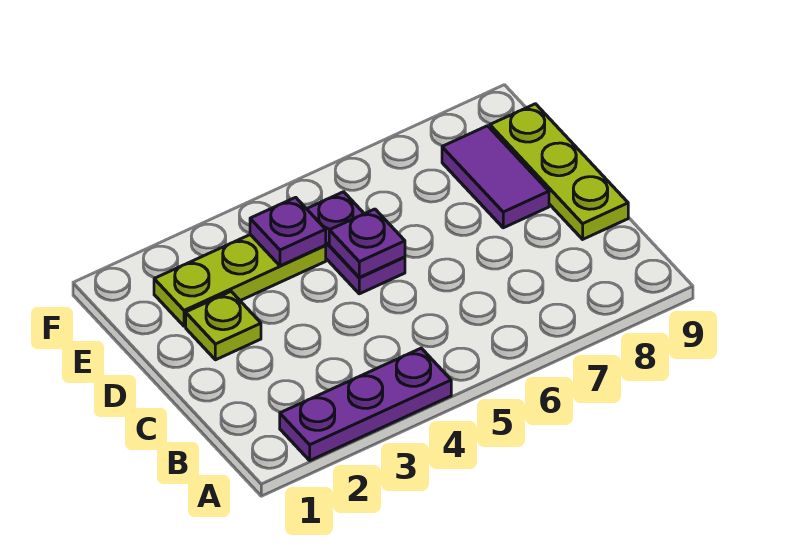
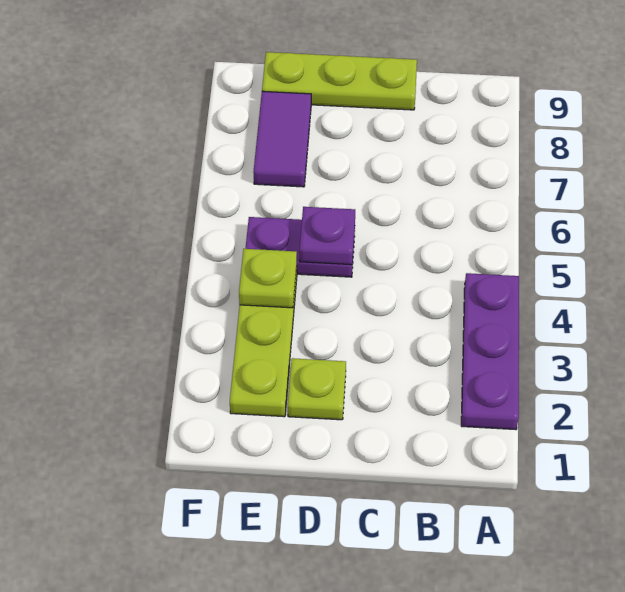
purple tile D8:E8 level 1 -> purple tile E7:E8 level 1
purple plate E4 level 2 -> lime plate E4 level 2

